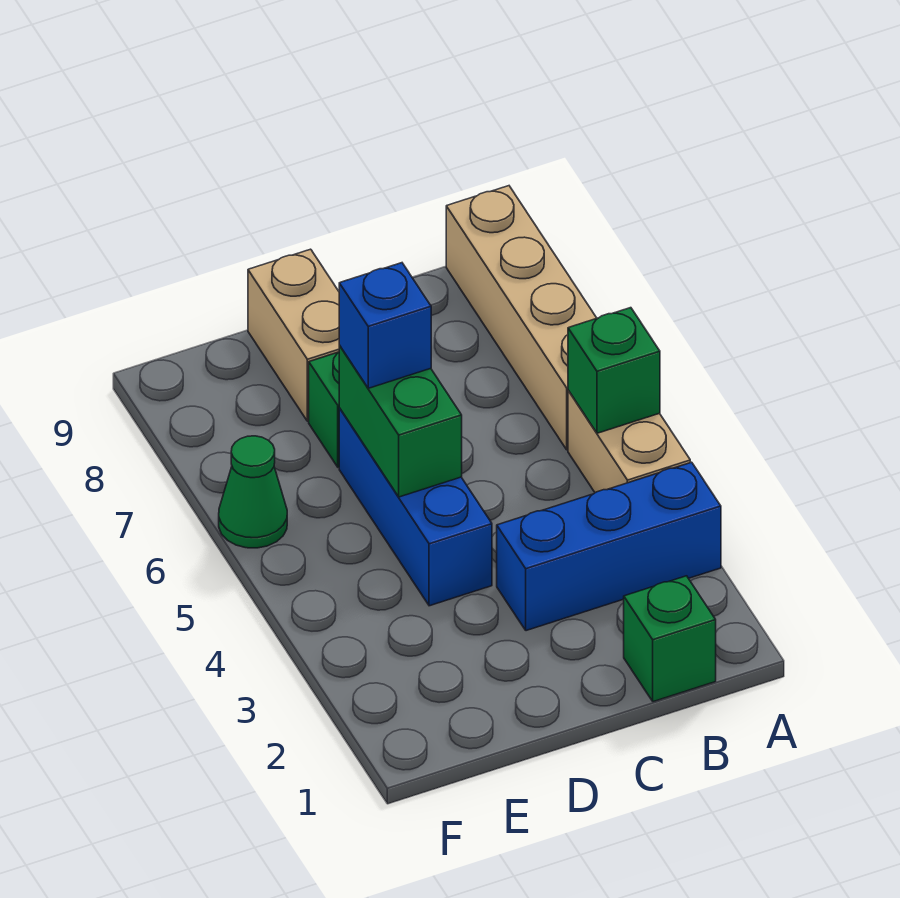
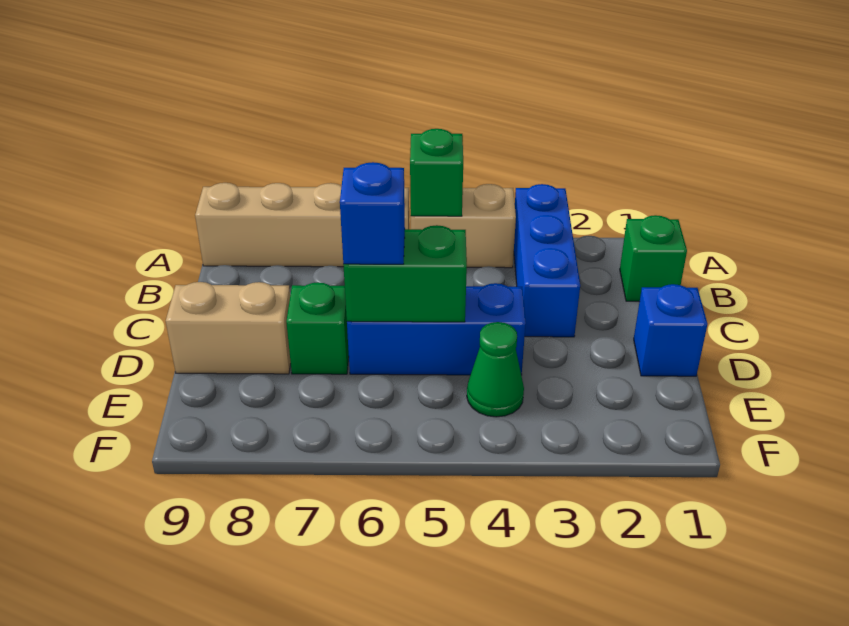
none -> blue brick D1 level 1
green cone F6 level 1 -> green cone E4 level 1

